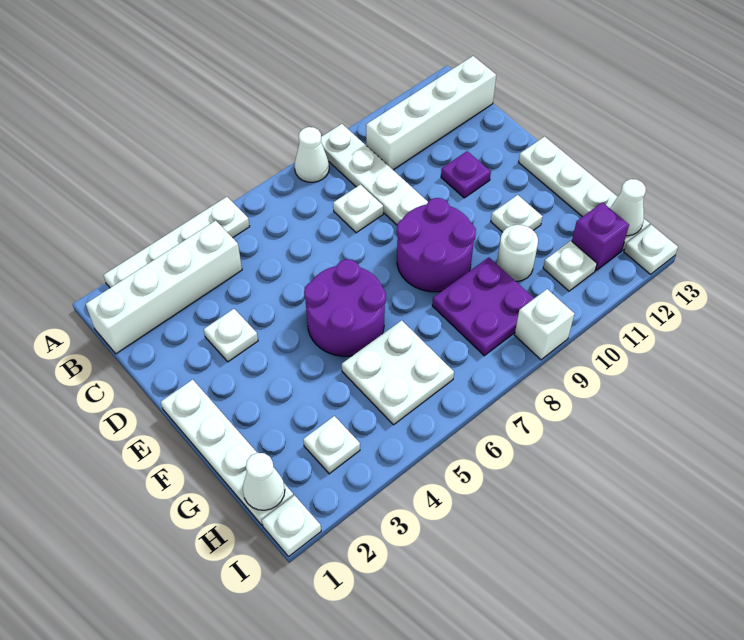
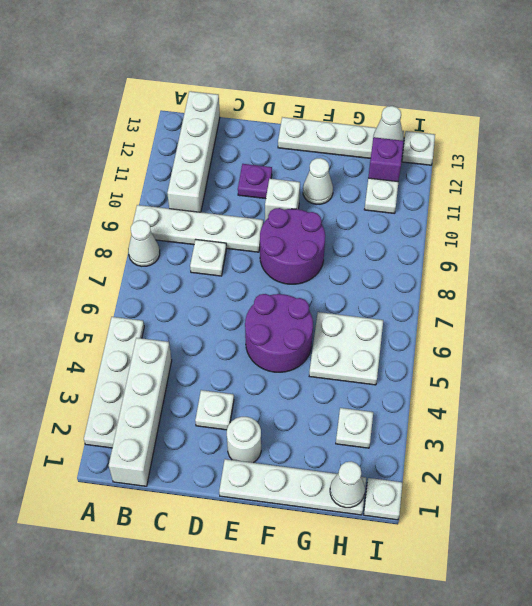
white plate F11 level 1 -> white cone F11 level 1
purple plate G8:H9 level 1 -> none
white round brick G10 level 1 -> white round brick E2 level 1
white brick I9 level 1 -> white brick E10 level 1

